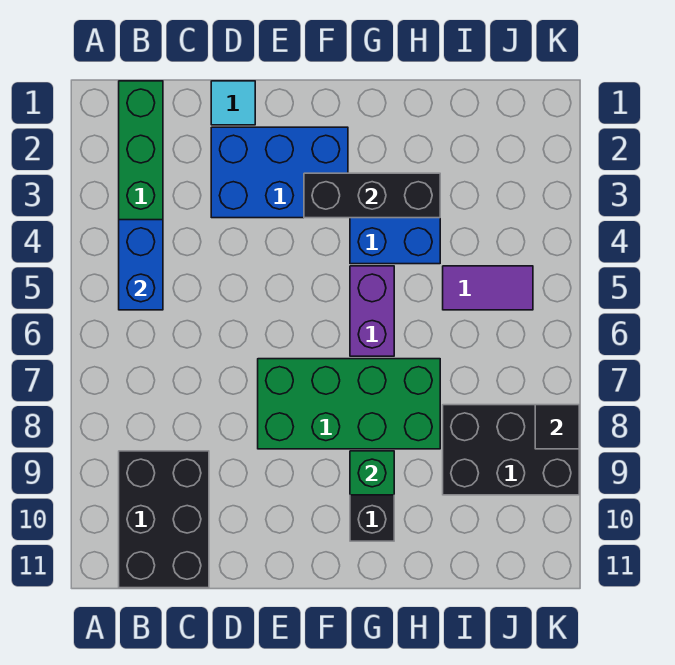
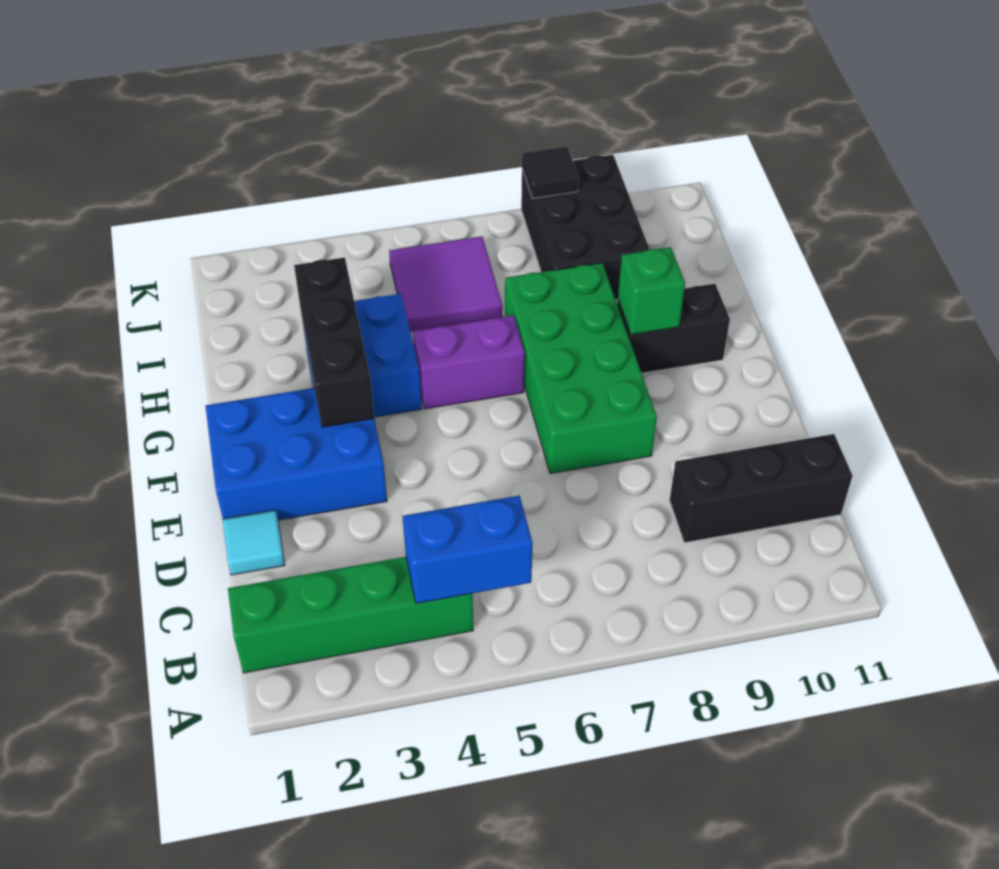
black brick B9:C11 level 1 -> black brick C9:C11 level 1
blue brick D2:F3 level 1 -> blue brick E1:F3 level 1
purple tile I5:J5 level 1 -> purple tile I5:J6 level 1

